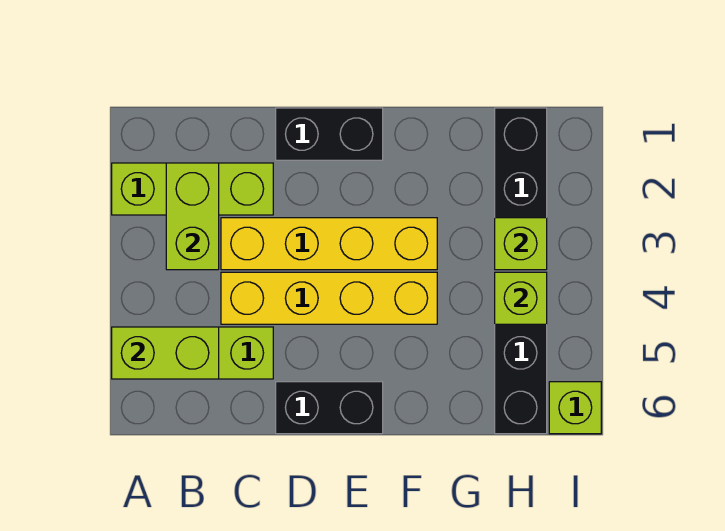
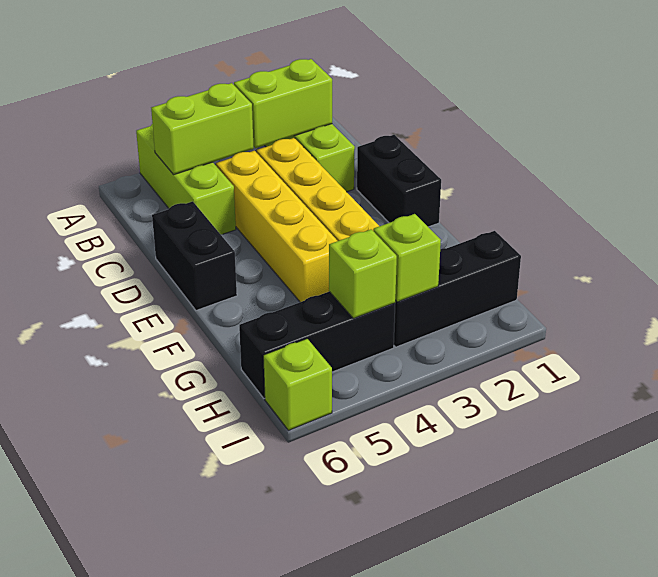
lime brick A5:B5 level 2 -> lime brick B4:B5 level 2

